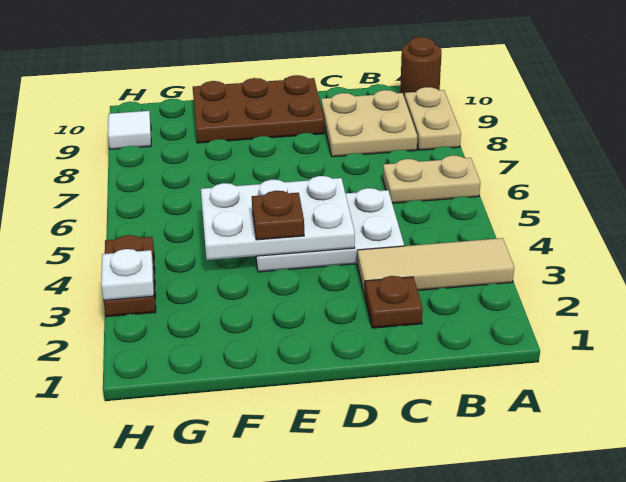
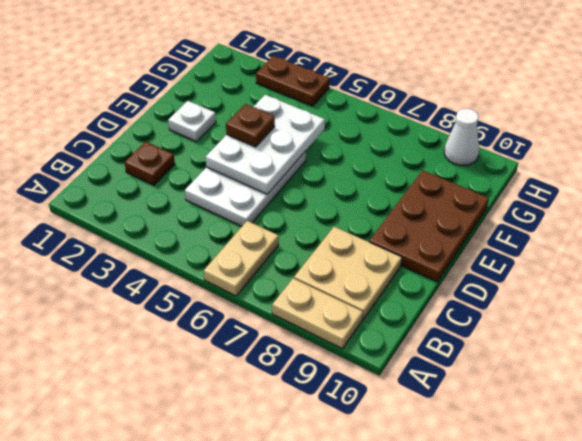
tan tile A3:C3 level 1 -> none
brown round brick A10 level 1 -> none
white plate H3 level 2 -> white plate E2 level 1
white tile H9 level 1 -> white cone H9 level 1

